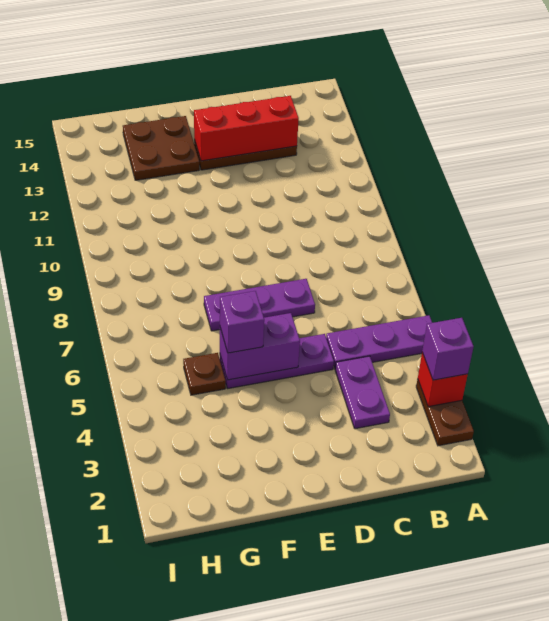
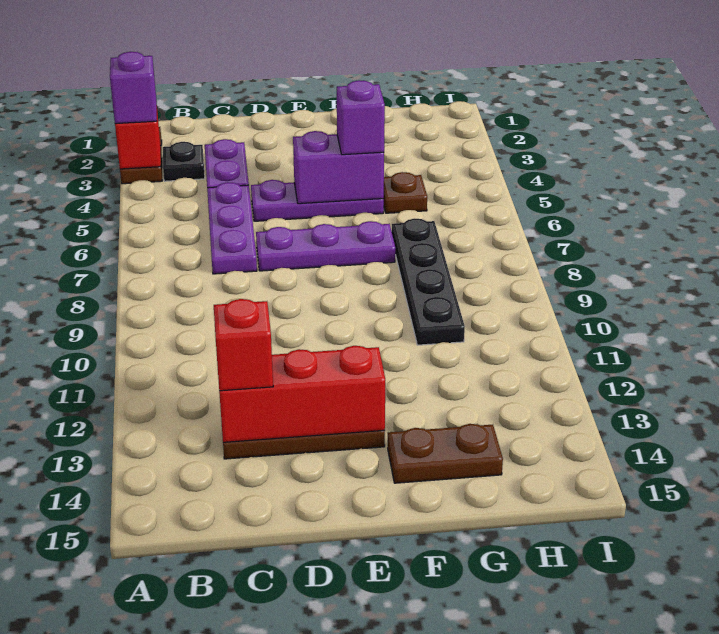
purple plate A5:C5 level 1 -> purple plate C5:C7 level 1
none -> black plate B3 level 1
none -> red brick C13 level 3
brown plate F13:G14 level 1 -> brown plate F14:G14 level 1
none -> black plate G7:G10 level 1

